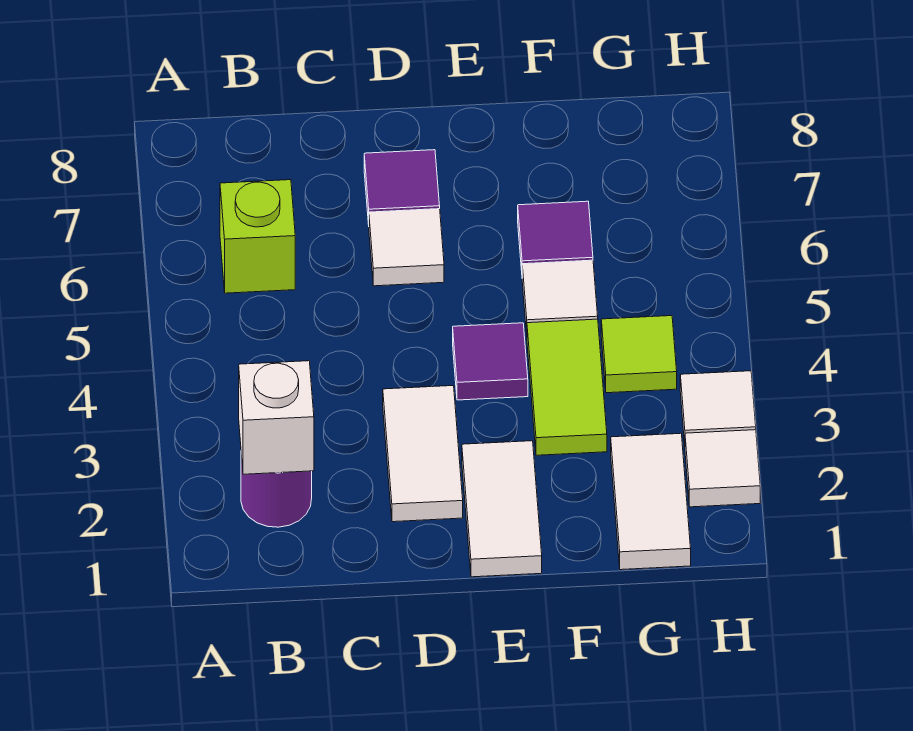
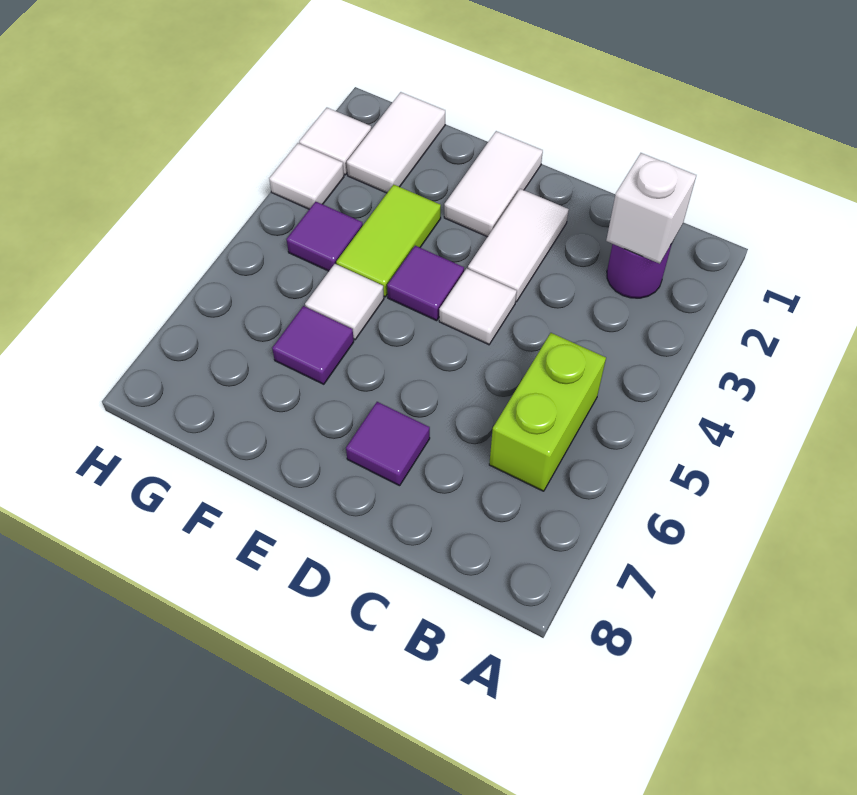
lime brick B6 level 1 -> lime brick B5:B6 level 1
white tile D6 level 1 -> white tile D4 level 1
lime tile G4 level 1 -> purple tile G4 level 1

